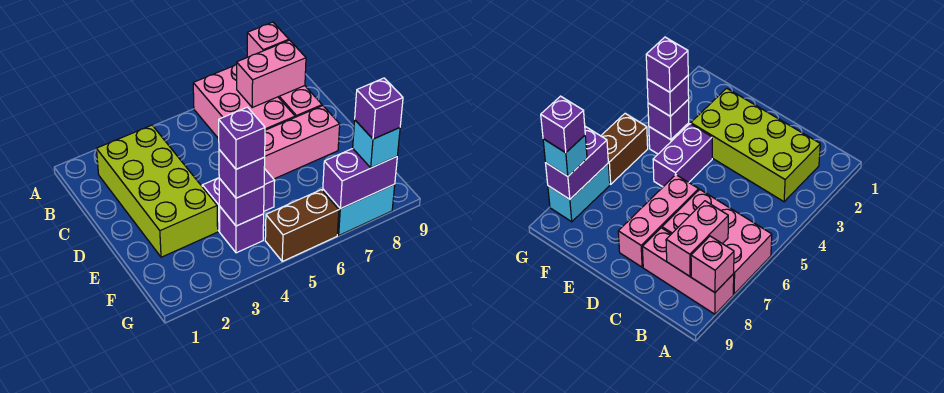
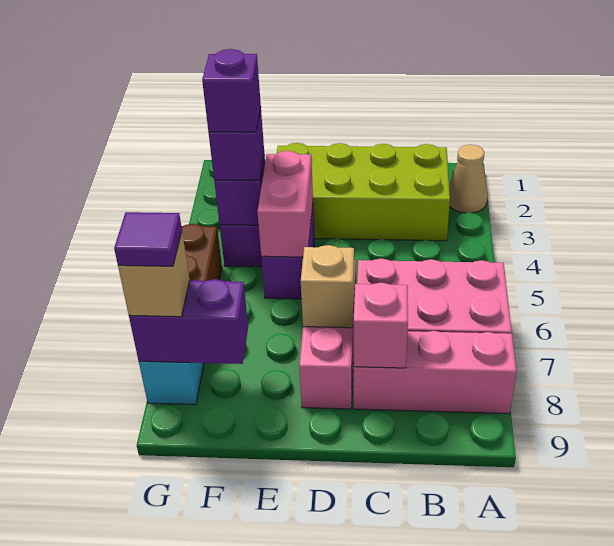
none -> tan cone A2 level 1
pink brick A8 level 2 -> pink brick C8 level 2
pink brick B7:B8 level 2 -> pink brick E4:E5 level 2
none -> tan brick D7 level 2
purple brick G7:G8 level 2 -> purple brick F8:G8 level 2
cyan brick G8 level 3 -> tan brick G8 level 3
purple brick G8 level 4 -> purple tile G8 level 4

